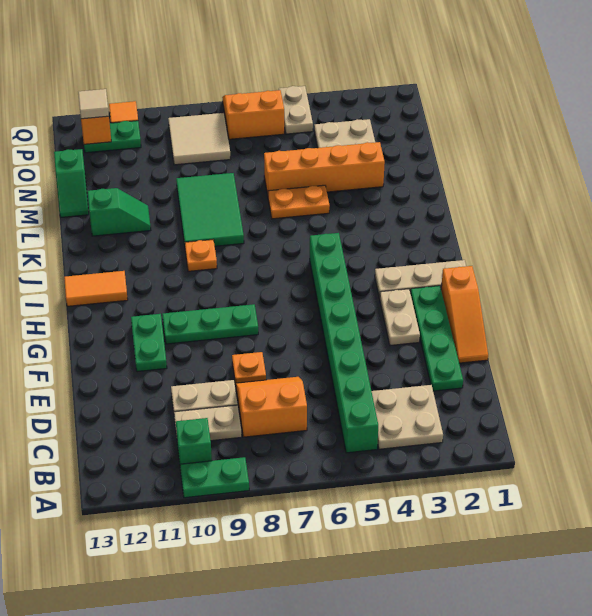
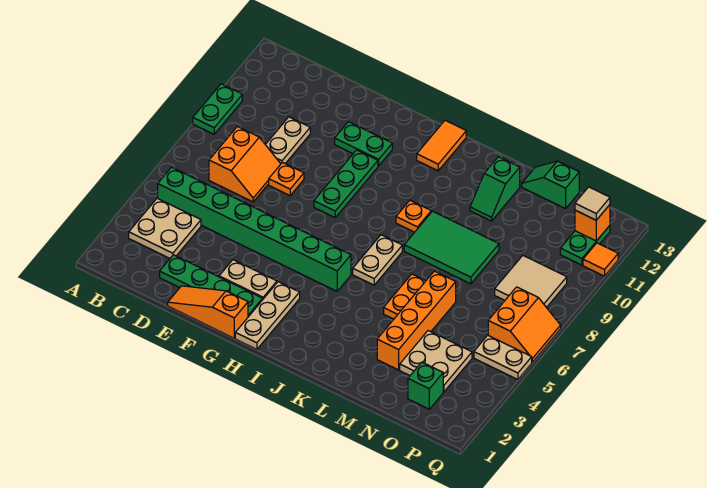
green brick B10 level 1 -> green brick O2 level 1
tan plate C9:C10 level 1 -> tan plate J6:J7 level 1

